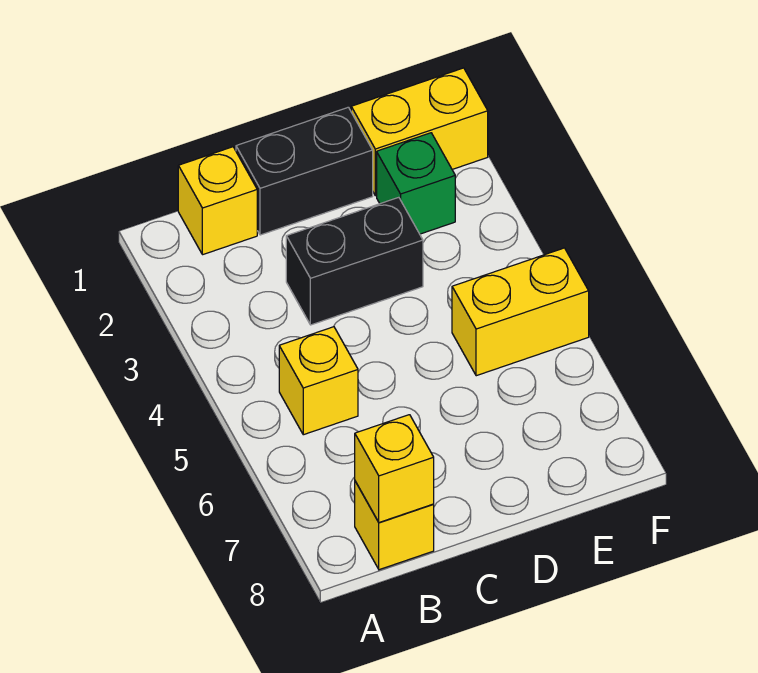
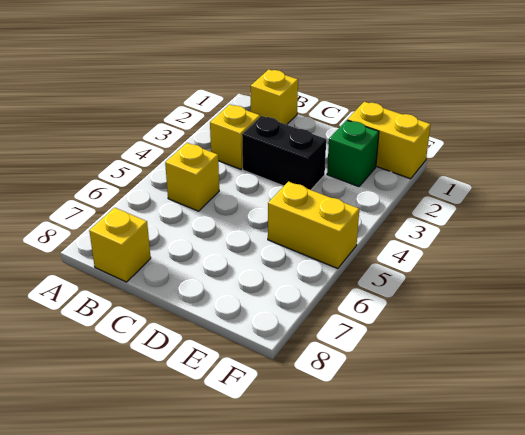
yellow brick B8 level 2 -> yellow brick B3 level 1
black brick C1:D1 level 1 -> none

